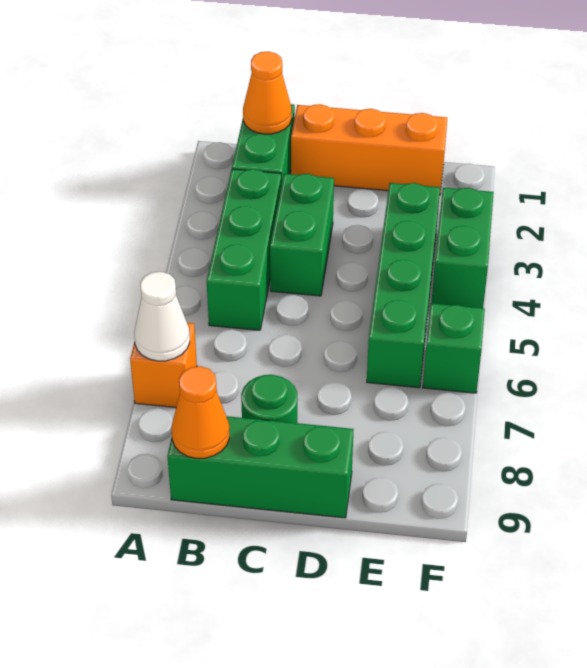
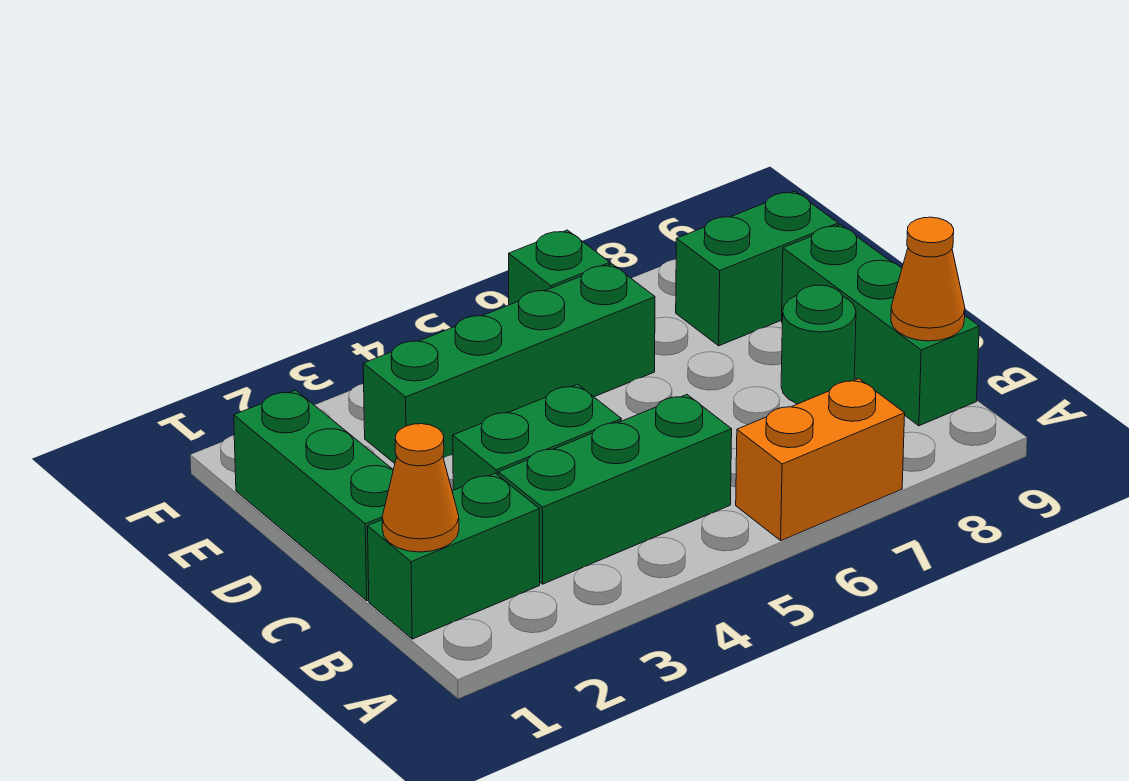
orange brick A7 level 1 -> orange brick A6:A7 level 1
white cone A7 level 2 -> none
orange brick C1:E1 level 1 -> green brick C1:E1 level 1
green brick F3:F4 level 1 -> green brick E8:E9 level 1

